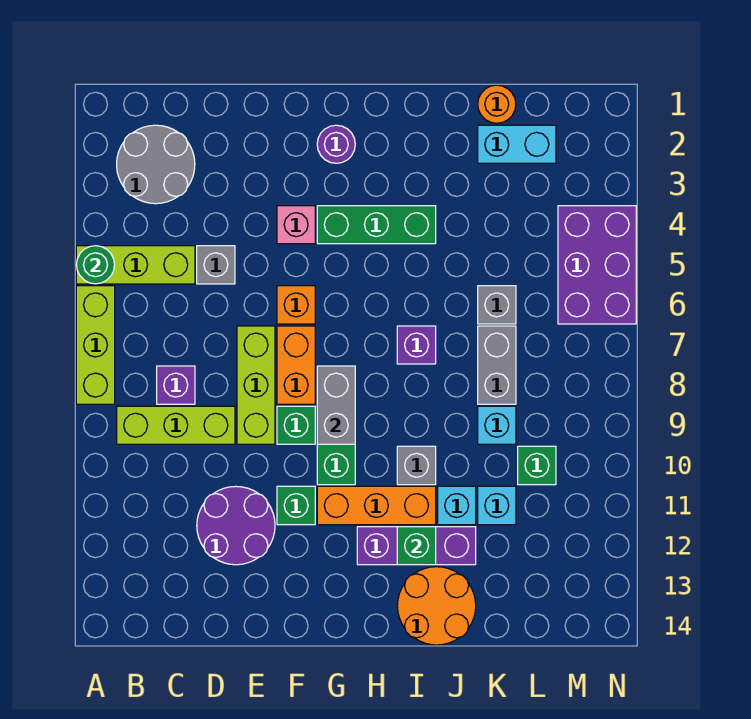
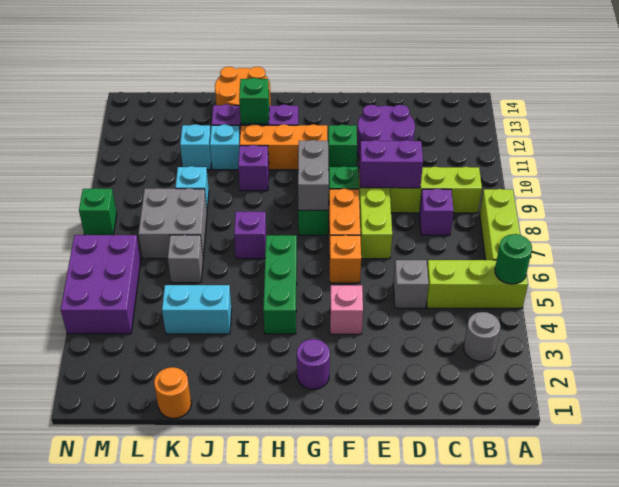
grey round brick B2:C3 level 1 -> grey round brick B3 level 1
none -> purple brick D9:E9 level 2
green brick G4:I4 level 1 -> green brick H4:H6 level 1
grey brick I10 level 1 -> purple brick I10 level 1
cyan brick K2:L2 level 1 -> cyan brick J4:K4 level 1
grey brick K7:K8 level 1 -> grey brick K7:L8 level 1
green brick L10 level 1 -> green brick N8 level 1

